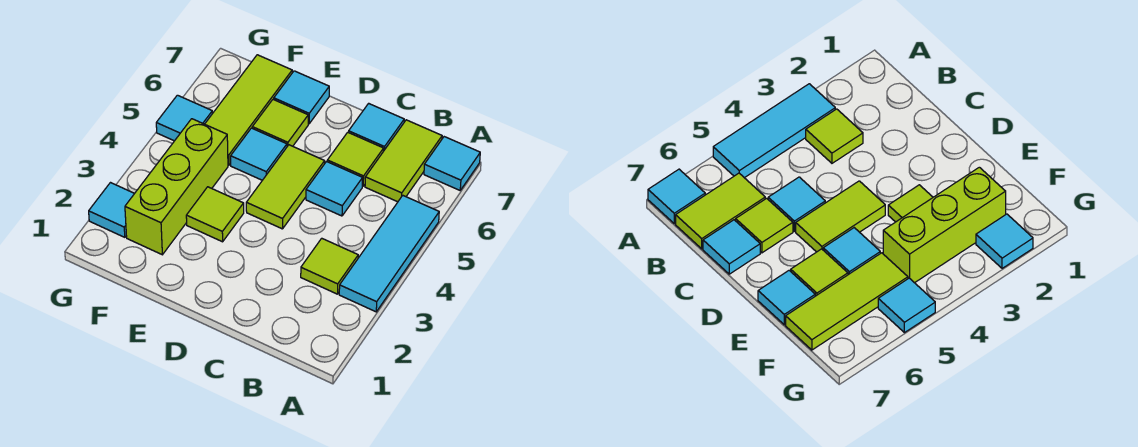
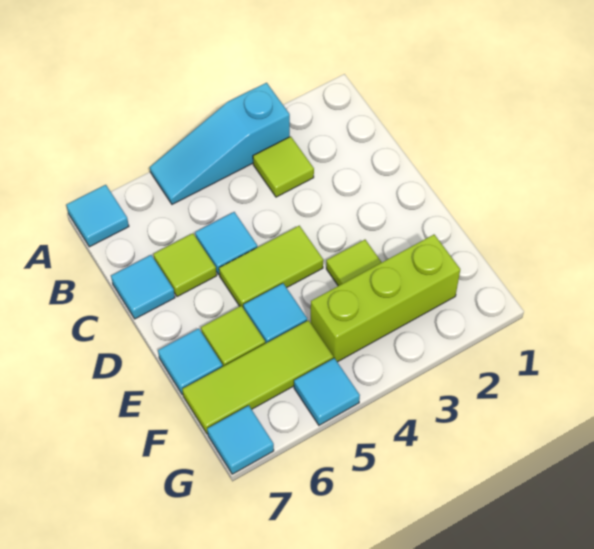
cyan tile A3:A5 level 1 -> cyan slope A3:A5 level 1 top 3
lime tile B6:B7 level 1 -> none
cyan tile G2 level 1 -> cyan tile G7 level 1

